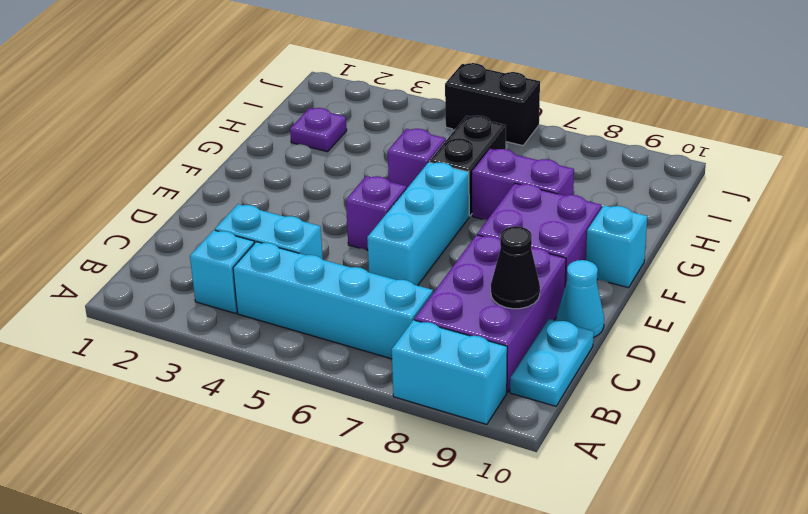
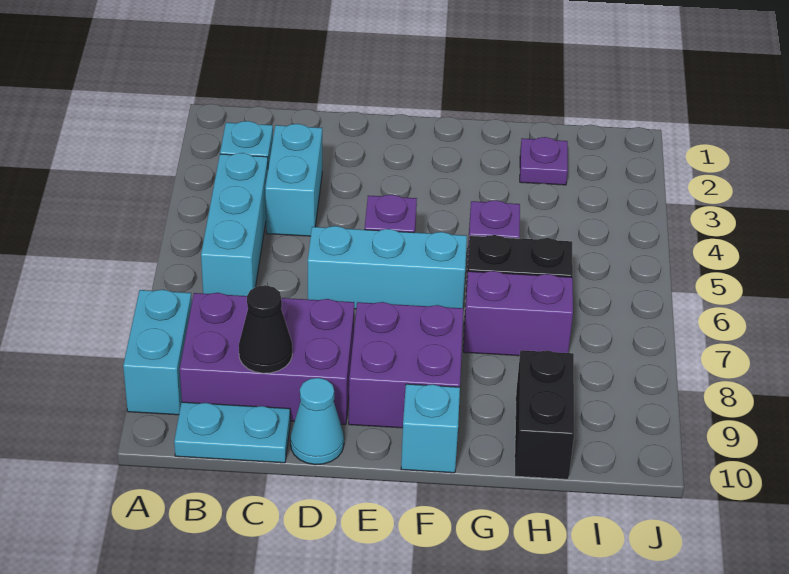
cyan brick B4:B7 level 1 -> cyan brick B4:B6 level 1
purple brick G7:G8 level 1 -> purple brick G7:H7 level 1
black brick J5:J6 level 1 -> black brick H9:H10 level 1

